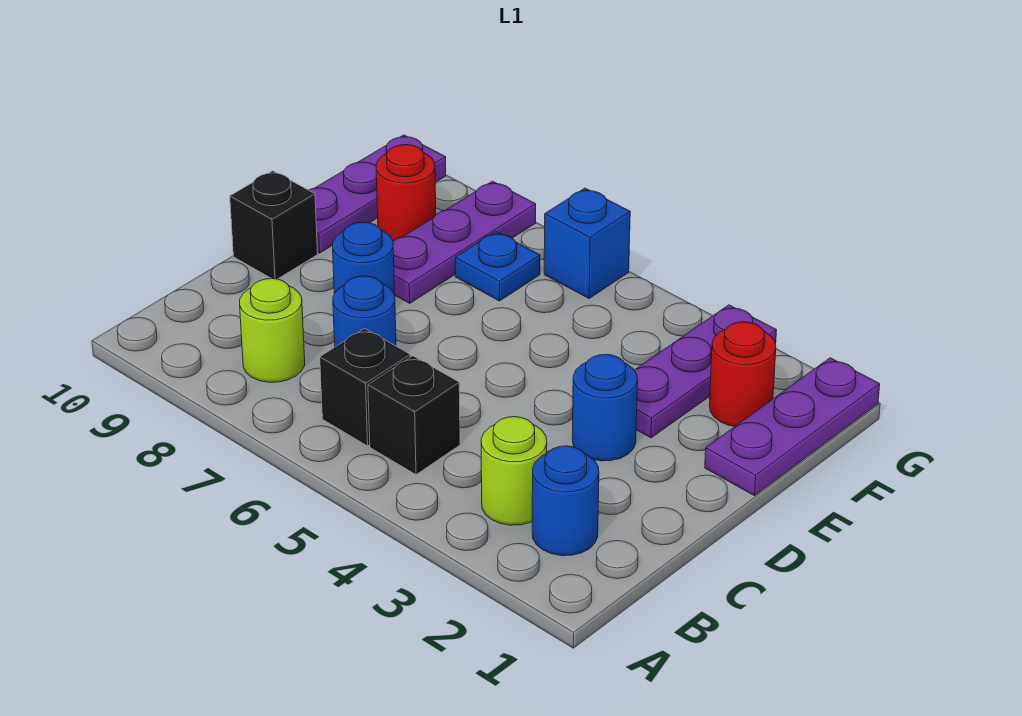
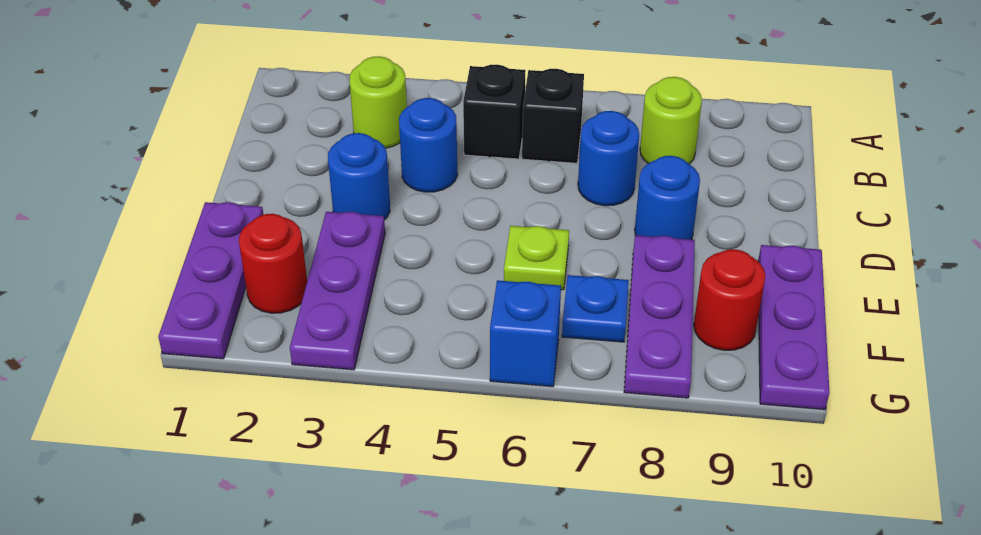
blue round brick B2 level 1 -> blue round brick C4 level 1
black brick D10 level 1 -> none
none -> lime plate E6 level 1

